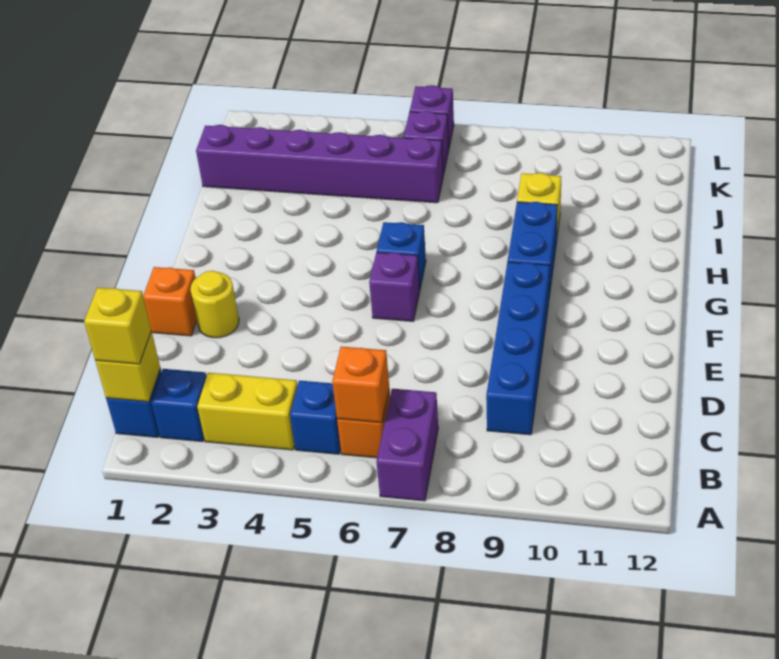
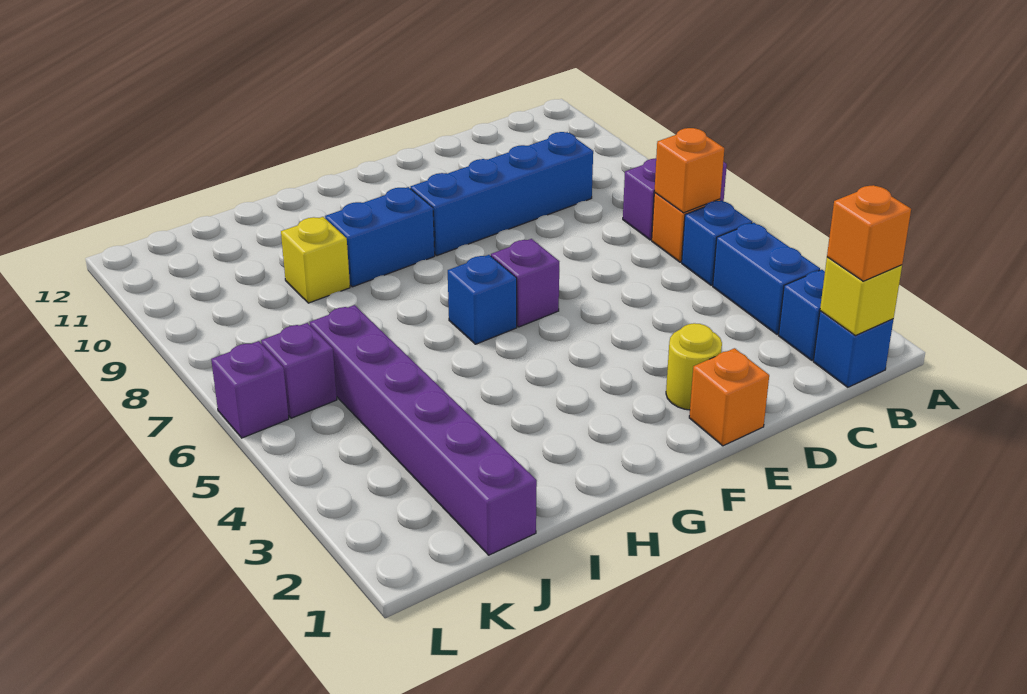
yellow brick B1 level 3 -> orange brick B1 level 3
yellow brick B3:B4 level 1 -> blue brick B3:B4 level 1

